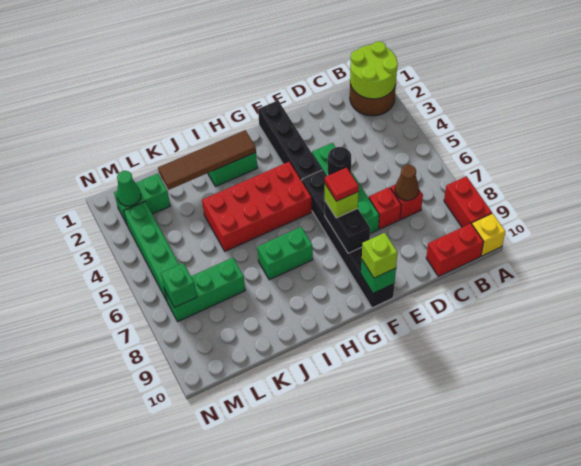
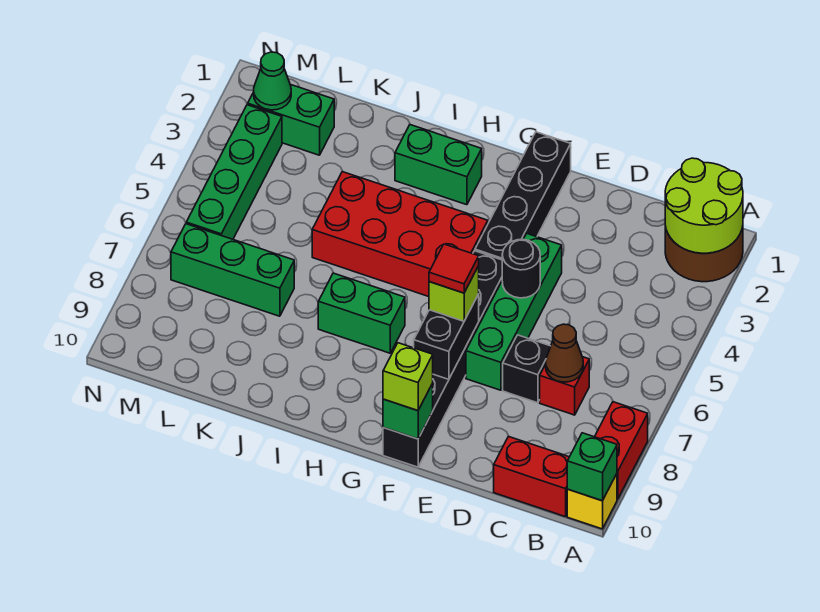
red brick D7 level 1 -> black brick D7 level 1
brown tile H2:K2 level 2 -> none
green brick M7 level 2 -> green brick A10 level 2

